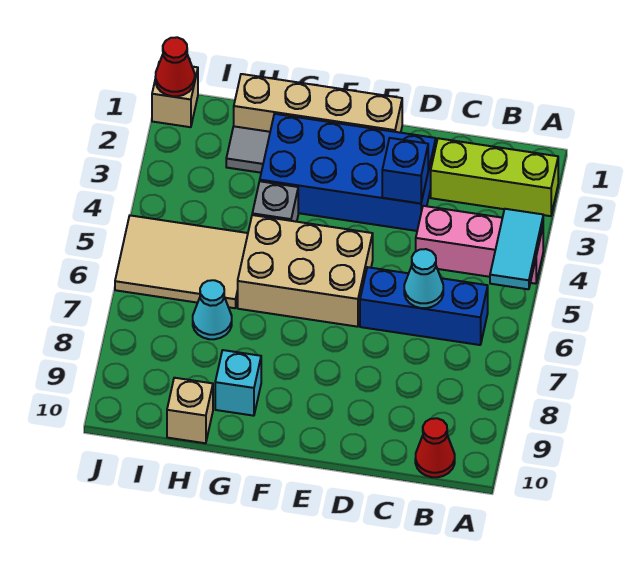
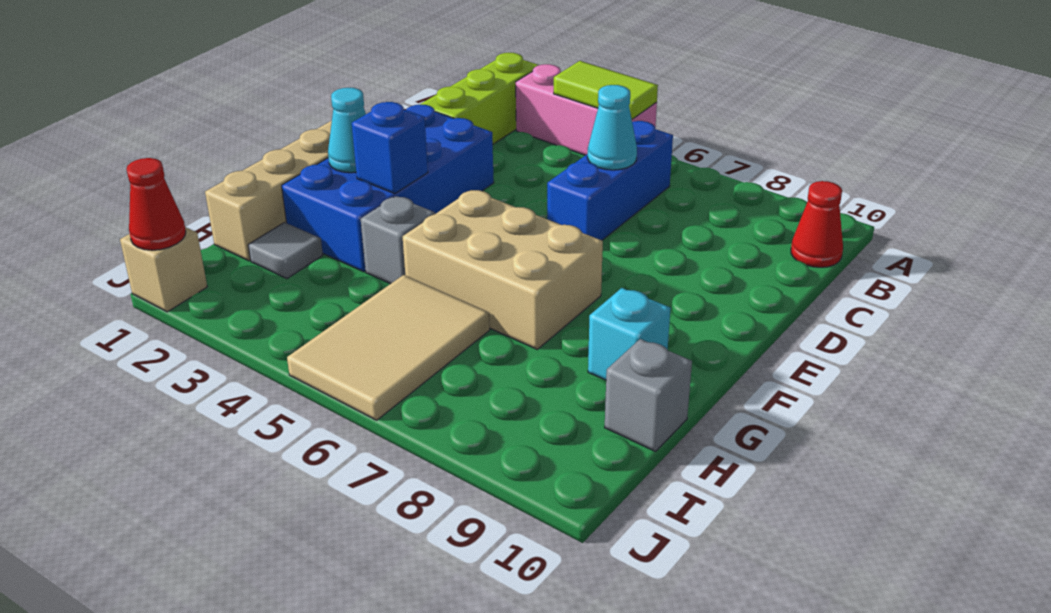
pink brick A4:C4 level 1 -> pink brick A3:A5 level 1
cyan tile A4:A5 level 2 -> lime tile A4:A5 level 2
blue brick D3 level 2 -> blue brick F3 level 2
tan brick E5:G6 level 1 -> tan brick F5:G7 level 1
cyan cone H7 level 1 -> cyan cone F2 level 2
tan brick H10 level 1 -> grey brick H10 level 1

